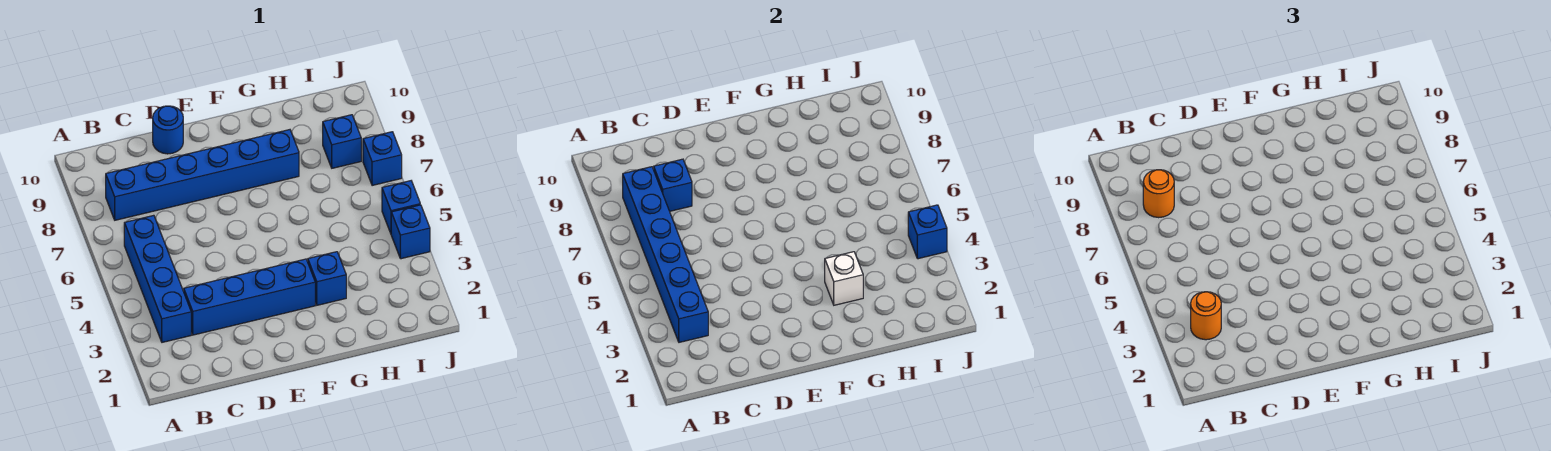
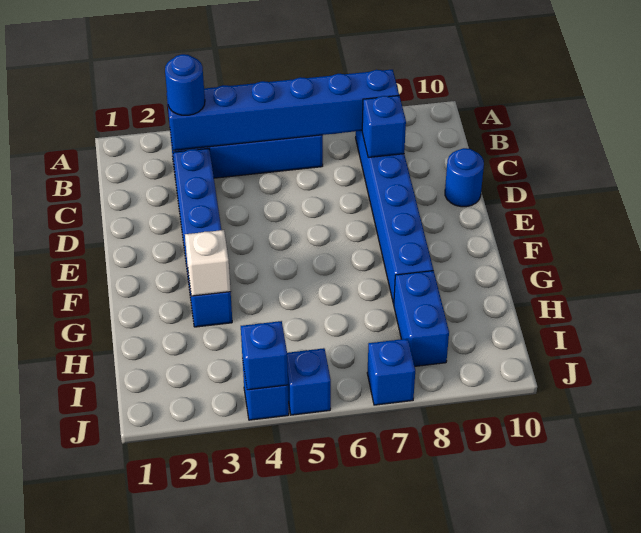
orange round brick B3 level 3 -> blue round brick B3 level 3
orange round brick B8 level 3 -> none
blue brick I8 level 1 -> blue brick H8:I8 level 1

